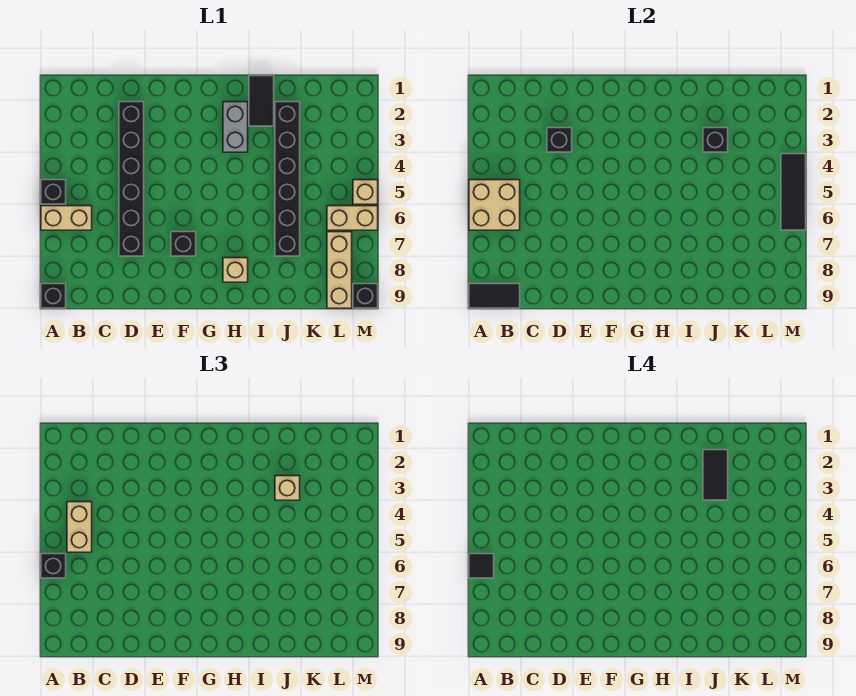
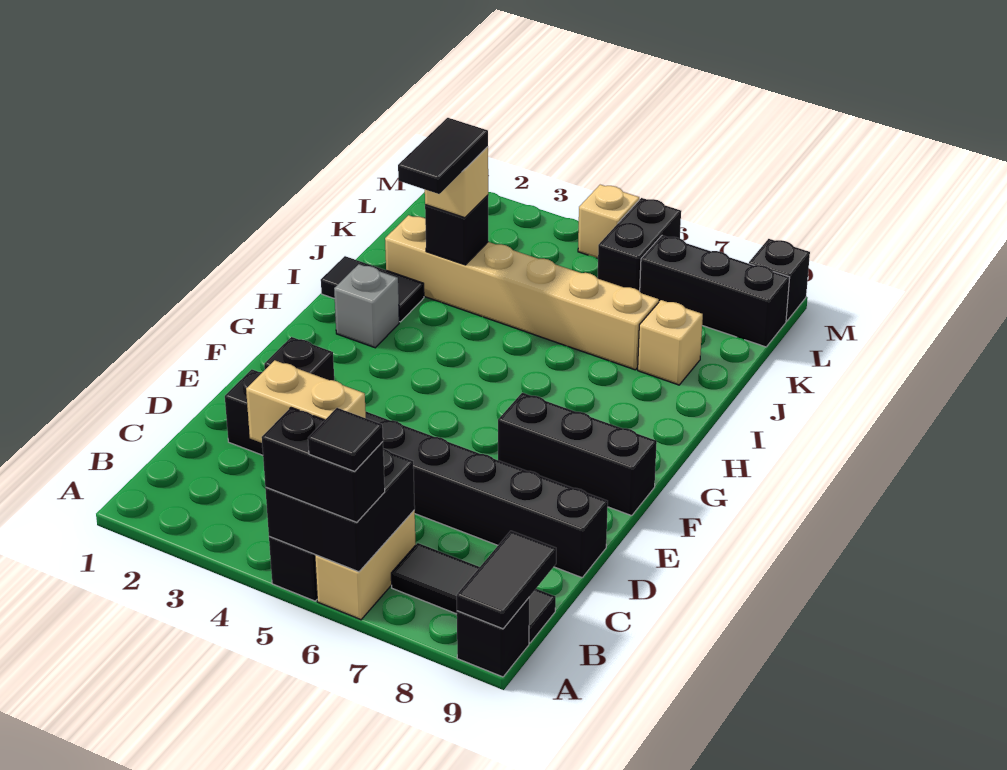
tan brick A5:B6 level 2 -> black brick A5:B6 level 2
black brick A6 level 3 -> black brick A5:A6 level 3
black brick D2:D7 level 1 -> black brick D2:D9 level 1
black brick F7 level 1 -> black brick F7:F9 level 1
grey brick H2:H3 level 1 -> grey brick H2 level 1
tan brick H8 level 1 -> tan brick J8 level 1
black brick J2:J7 level 1 -> tan brick J2:J7 level 1
black tile J2:J3 level 4 -> black tile I3:J3 level 4
tan brick L6:M6 level 1 -> black brick L6:M6 level 1
tan brick L7:L9 level 1 -> black brick L7:L9 level 1
black tile M4:M6 level 2 -> black tile B7:B9 level 1

